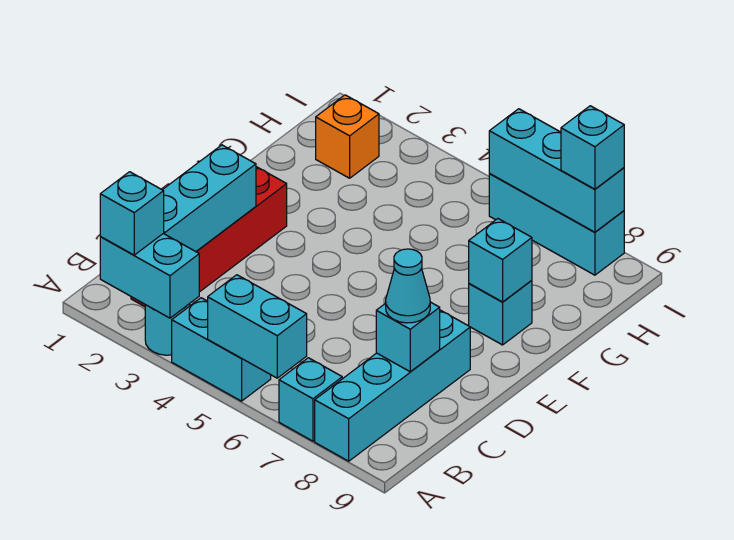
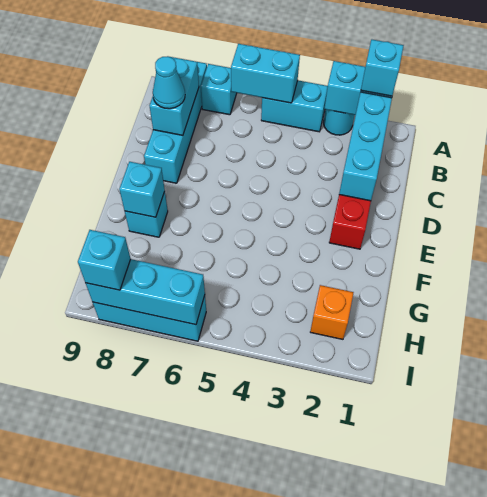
cyan brick C8 level 2 -> cyan brick B8:C8 level 2

